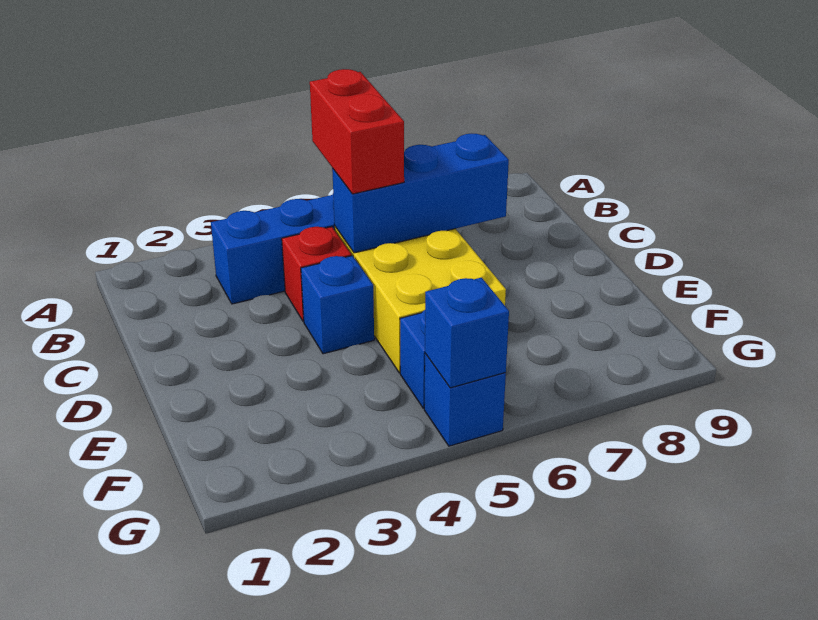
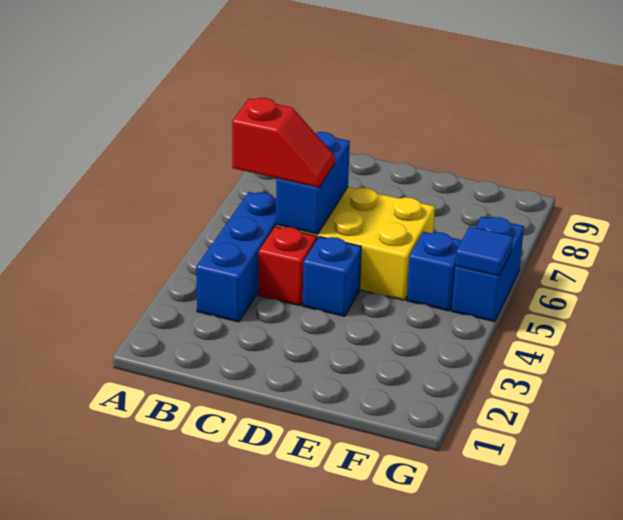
red brick B5:C5 level 3 -> red slope B5:C5 level 3 top B
blue brick C5:C7 level 2 -> blue brick C5:C6 level 2
blue brick G5 level 1 -> blue brick G5:G6 level 1
blue brick G5 level 2 -> blue tile G5 level 2

